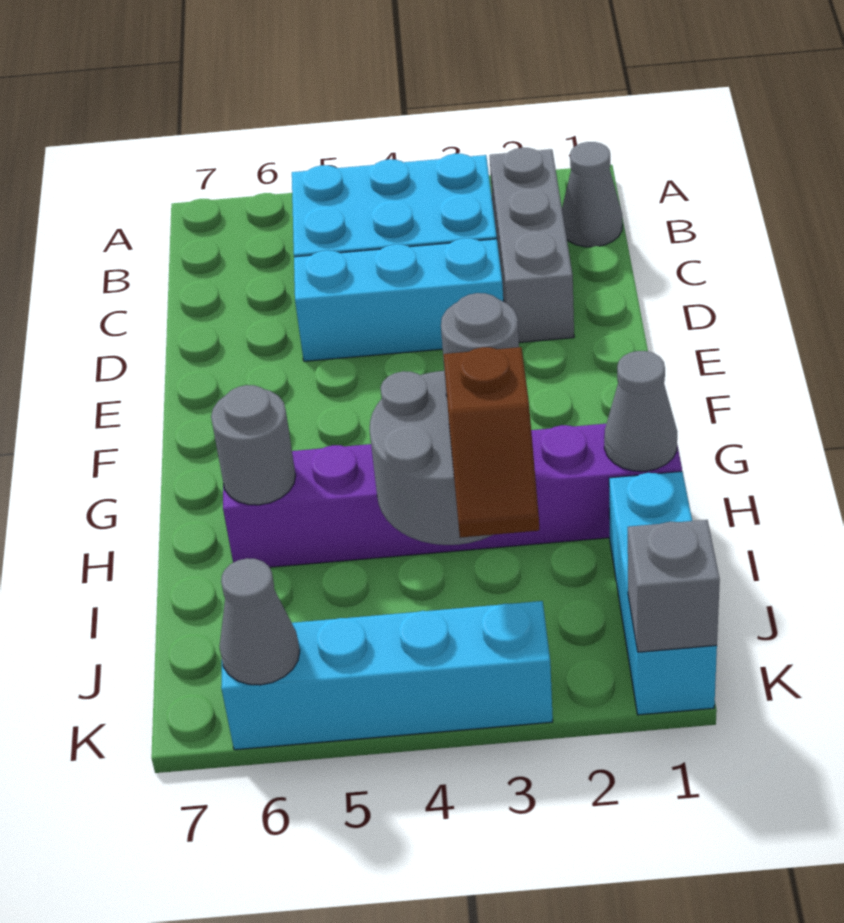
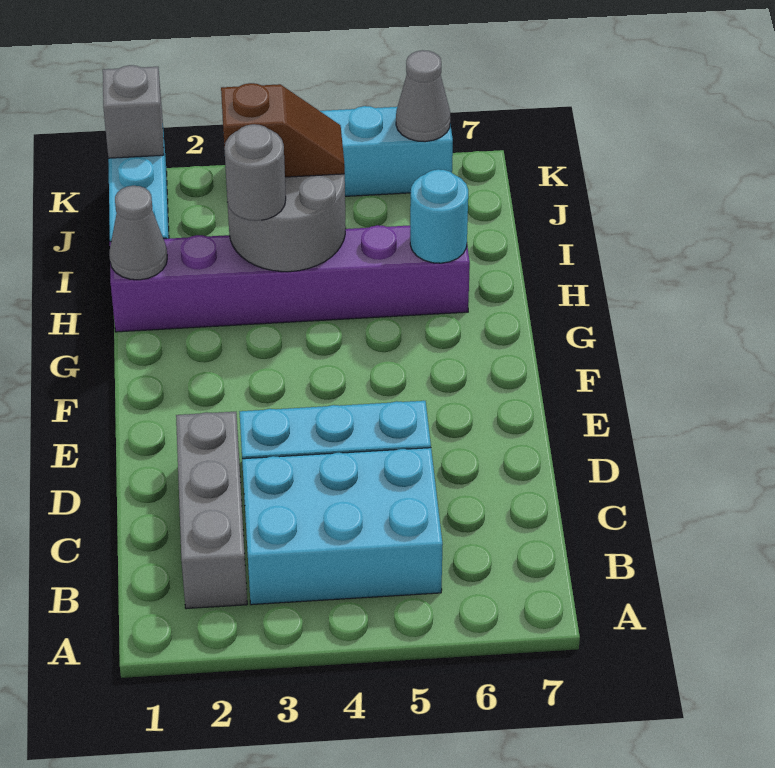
grey cone B1 level 1 -> none
grey round brick H6 level 2 -> cyan round brick H6 level 2
brown slope I3:J3 level 3 top I -> brown slope I3:I4 level 3 top 3

